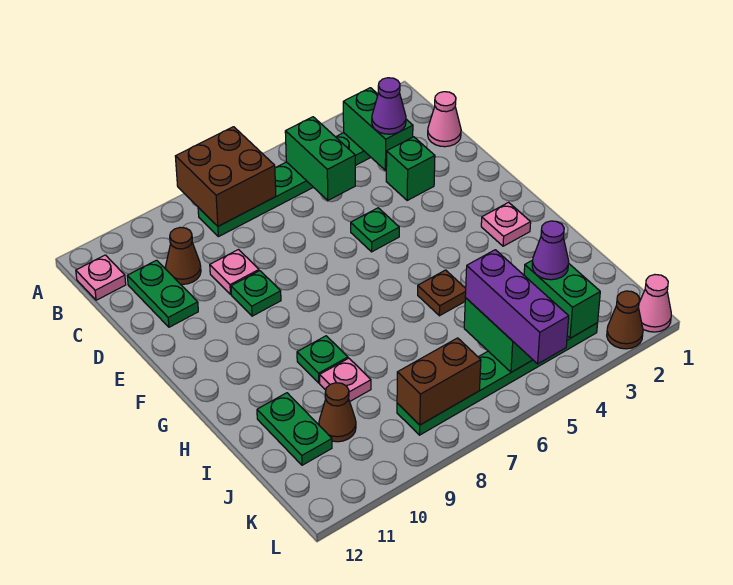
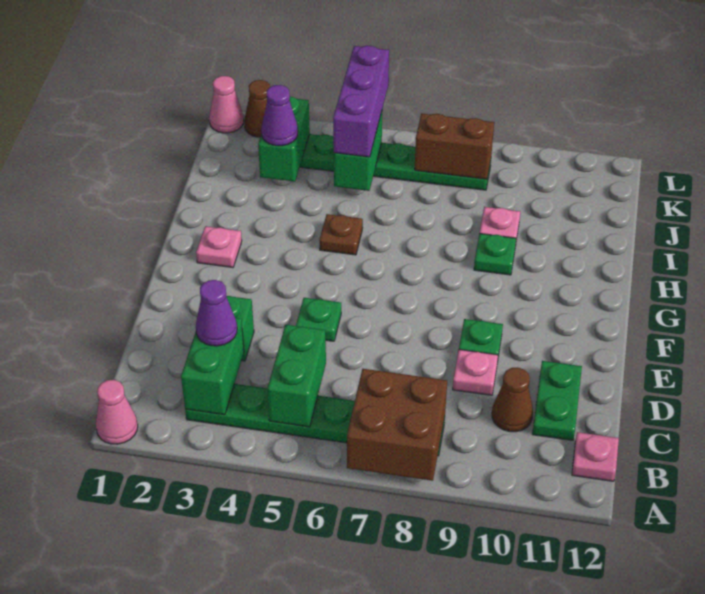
pink cone C1 level 1 -> pink cone A1 level 1
green plate I11:J11 level 1 -> none
brown cone J10 level 1 -> none

